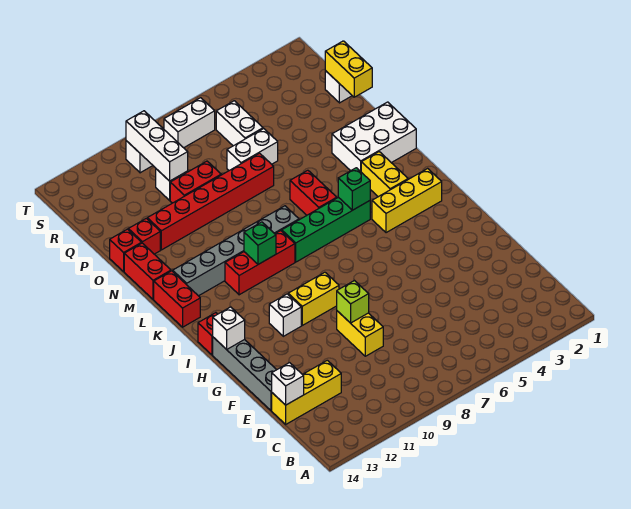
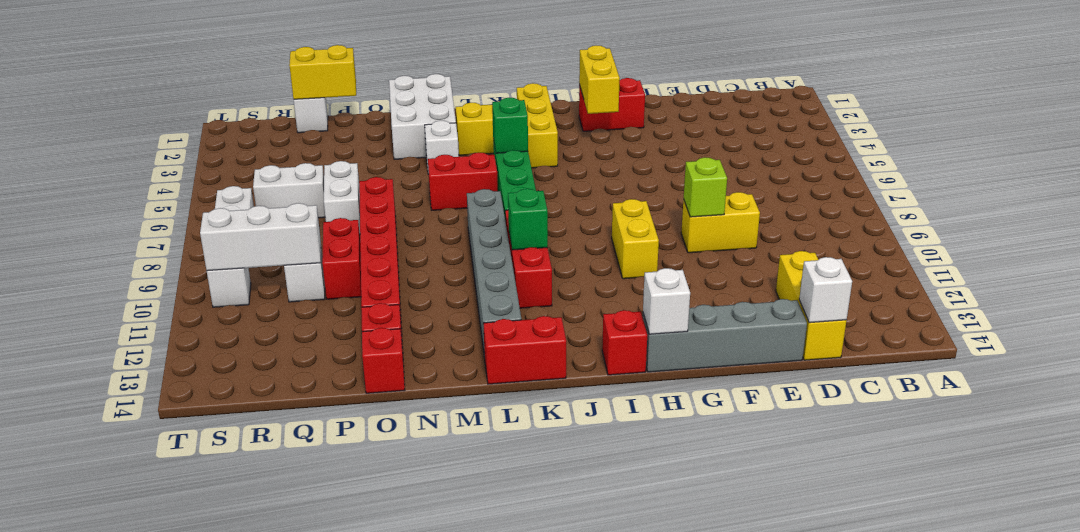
none -> yellow brick H2:H3 level 2
white brick H11 level 1 -> white brick M4 level 1
red brick M14:N14 level 1 -> red brick G2:H2 level 1

